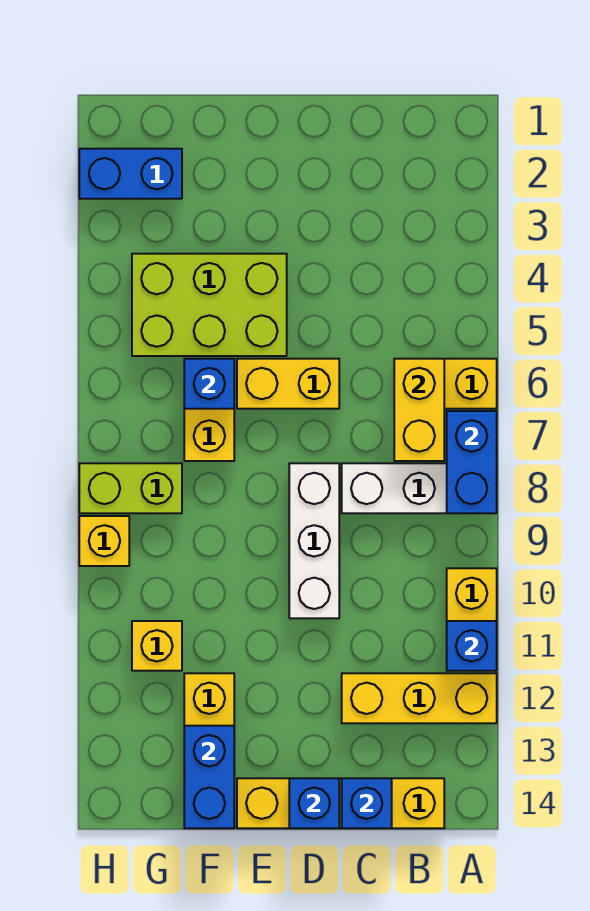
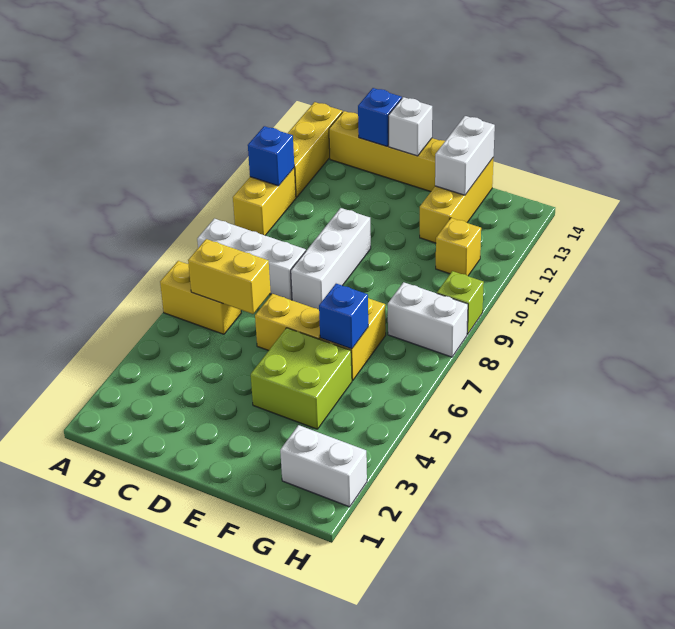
blue brick A7:A8 level 2 -> none
yellow brick A12:C12 level 1 -> yellow brick A12:A14 level 1
yellow brick B6:B7 level 2 -> yellow brick B6:C6 level 2
blue brick D14 level 2 -> white brick D14 level 2
lime brick E4:G5 level 1 -> lime brick E4:F5 level 1
blue brick F13:F14 level 2 -> white brick F13:F14 level 2
blue brick G2:H2 level 1 -> white brick G2:H2 level 1
lime brick G8:H8 level 1 -> white brick G8:H8 level 1
yellow brick H9 level 1 -> lime brick H9 level 1

